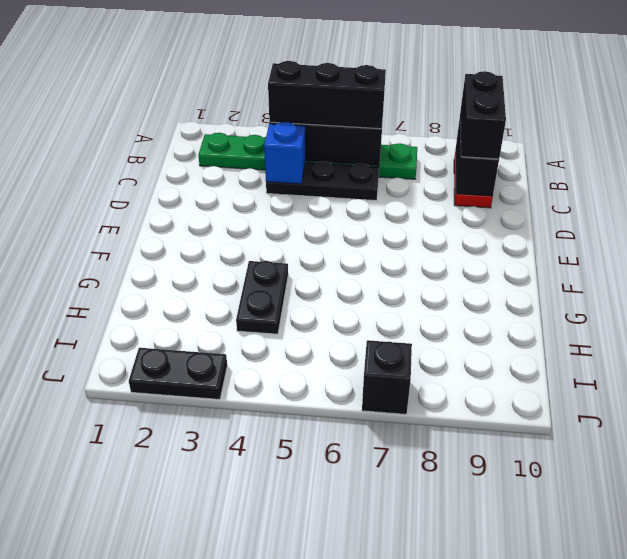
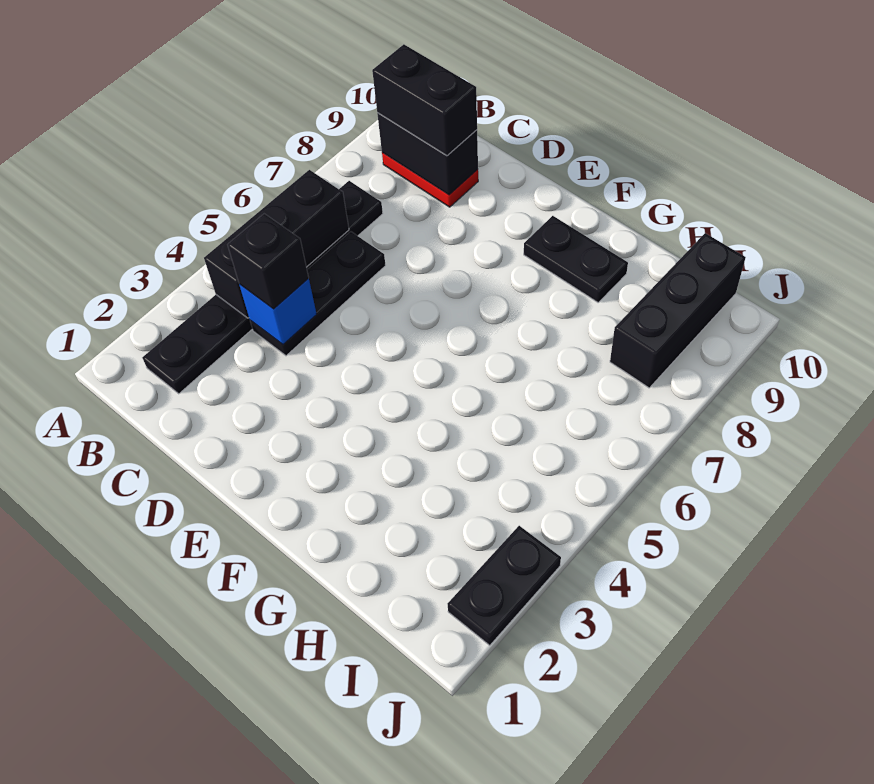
green plate B2:B7 level 1 -> black plate B2:B7 level 1
black brick B4:B6 level 3 -> black brick I8:I10 level 1
black plate G4:H4 level 1 -> black plate F9:G9 level 1
black brick J7 level 1 -> black brick C4 level 3

